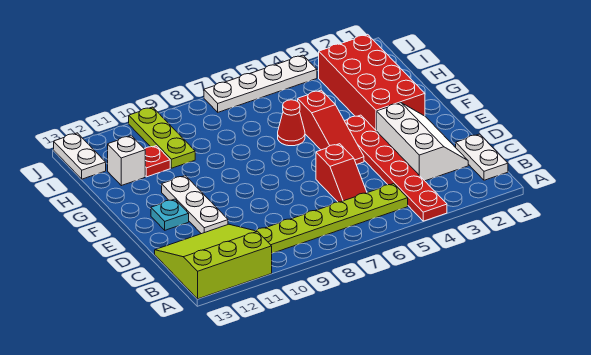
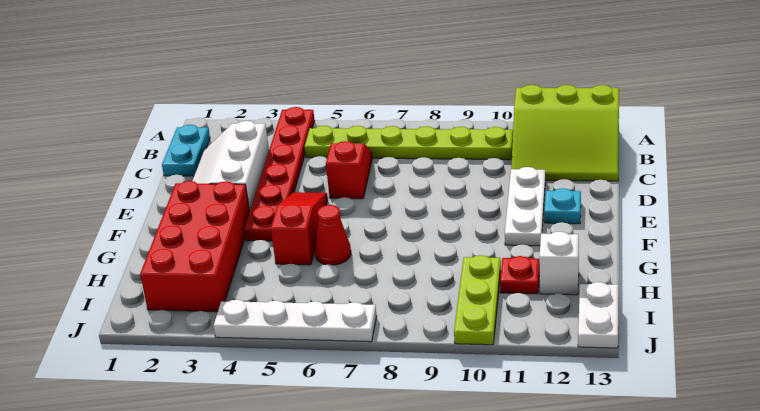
white plate B1:C1 level 1 -> cyan plate B1:C1 level 1

